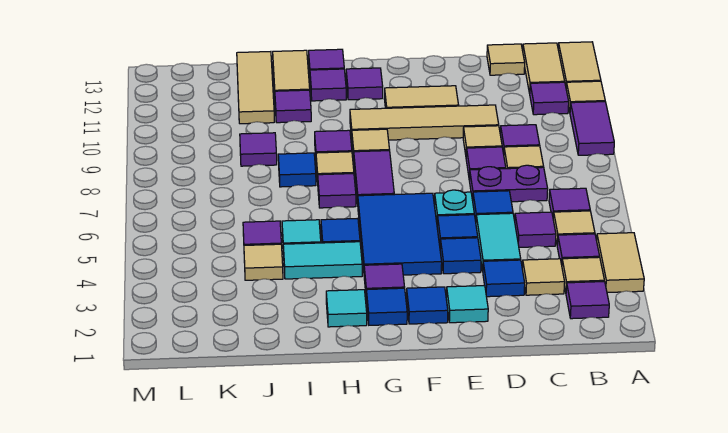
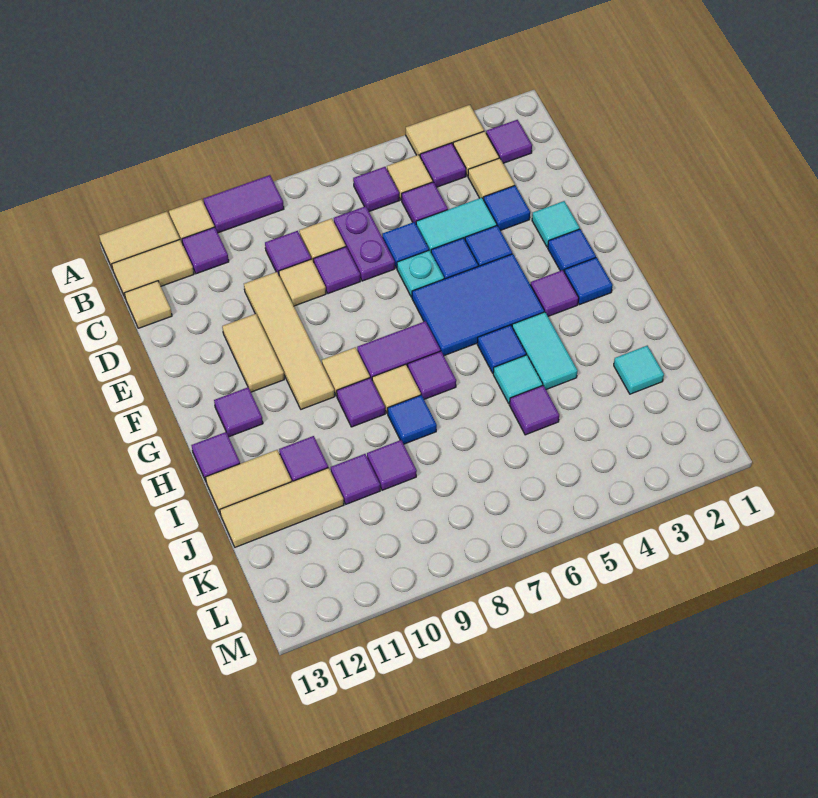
cyan tile H2 level 1 -> cyan tile J2 level 1
purple tile H12 level 1 -> purple tile J10 level 1
tan tile J4 level 1 -> none

